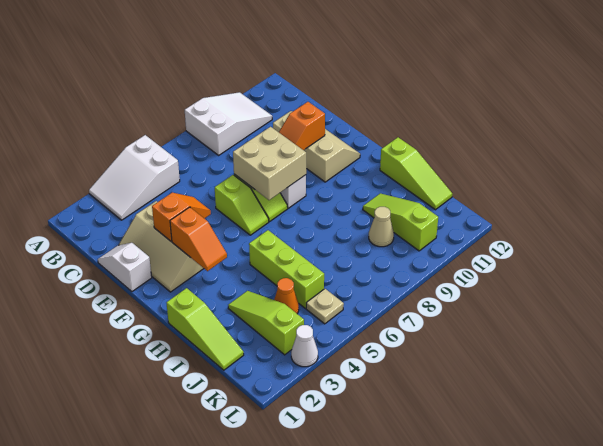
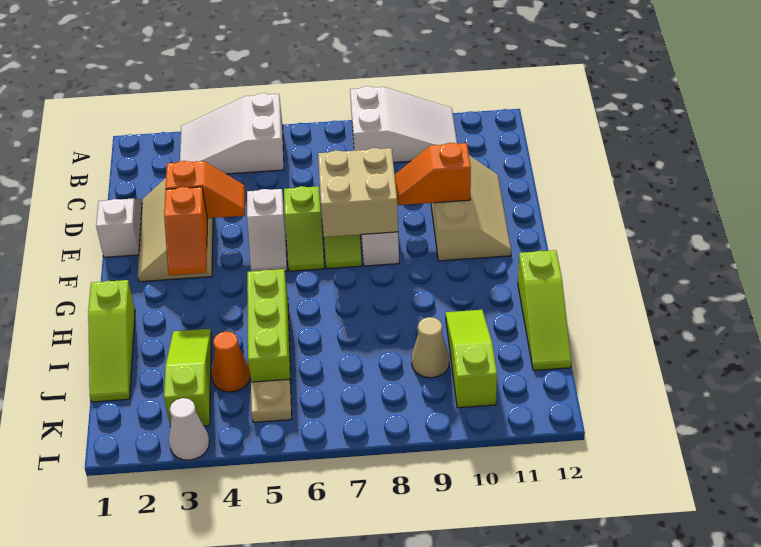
none -> white slope E5:F5 level 1 top E

